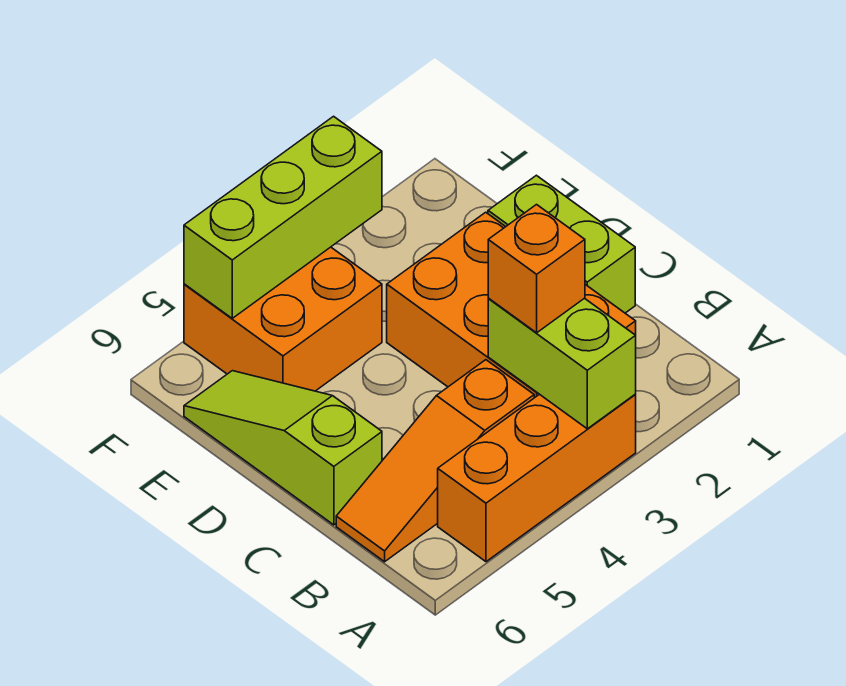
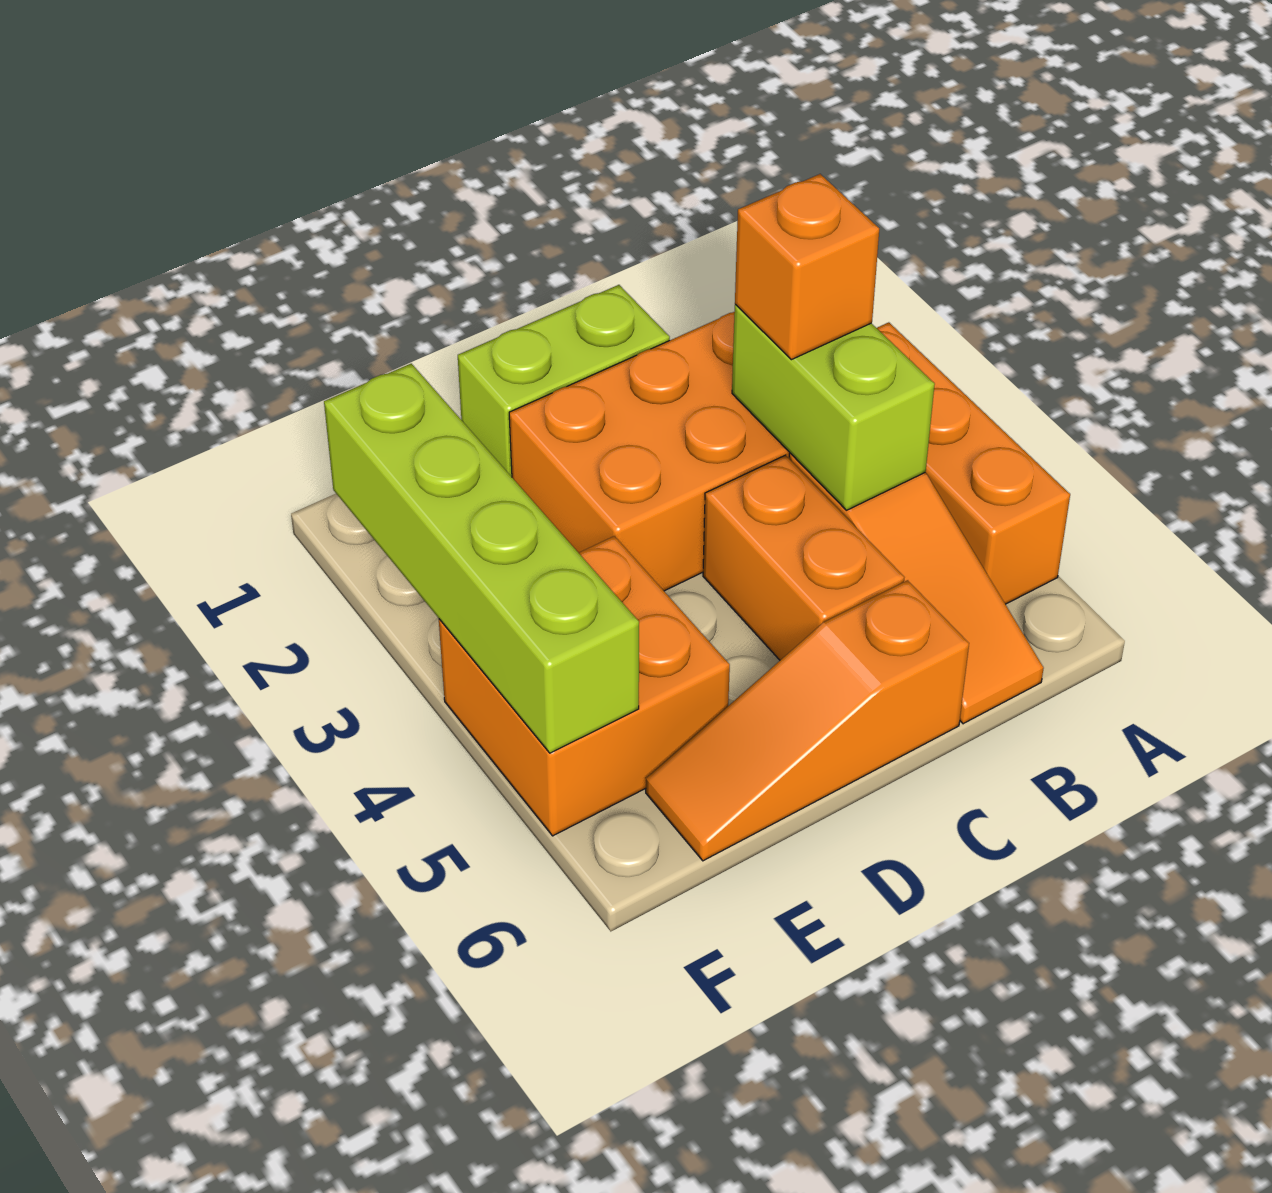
lime brick A3:B3 level 2 -> lime brick B3:B4 level 2
none -> orange brick C4:C5 level 1
lime slope C6:E6 level 1 top C -> orange slope C6:E6 level 1 top C
lime brick F3:F5 level 2 -> lime brick F2:F5 level 2

